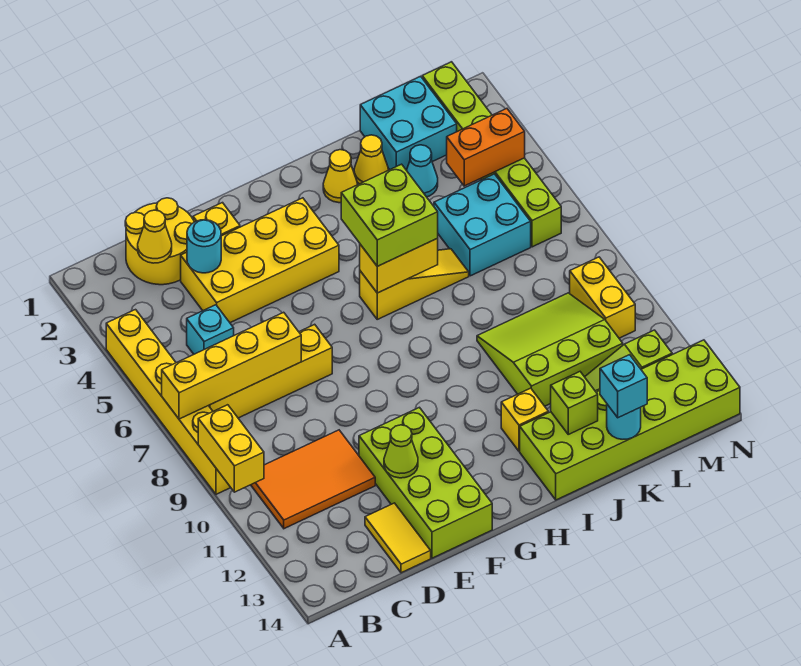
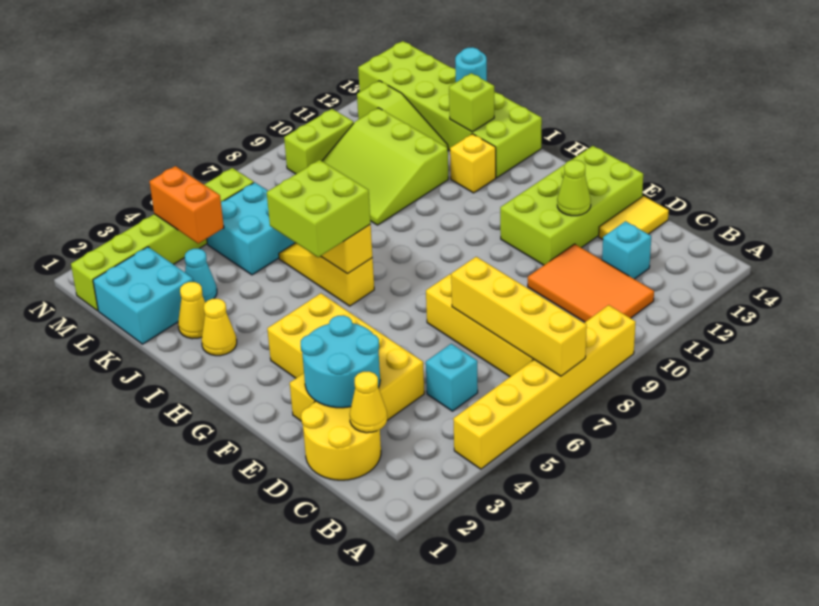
yellow brick A9:A10 level 2 -> none
cyan round brick D3 level 2 -> cyan round brick D2:E3 level 2
cyan brick K14 level 3 -> cyan brick C12 level 1
yellow brick M9:M10 level 1 -> lime brick M9:M10 level 1

